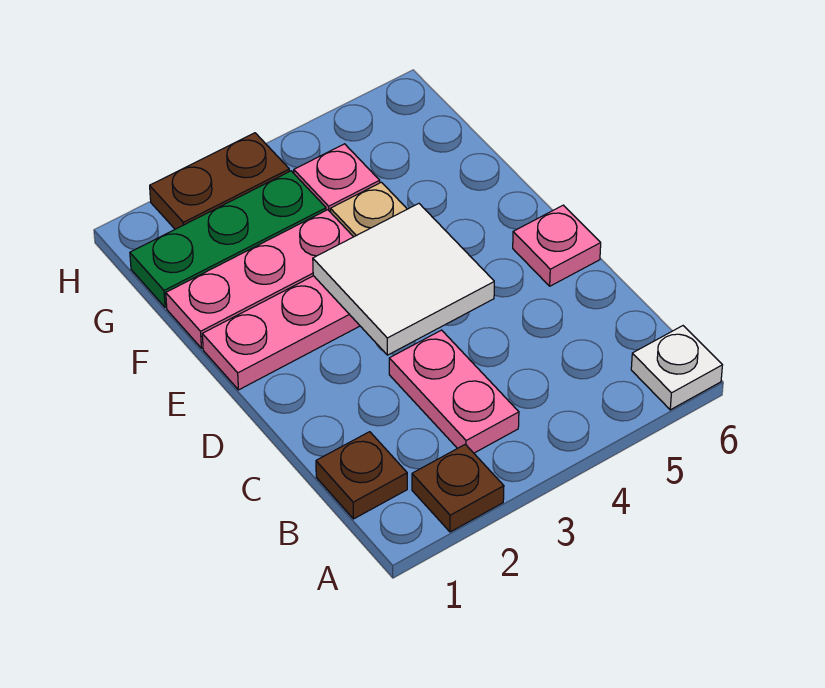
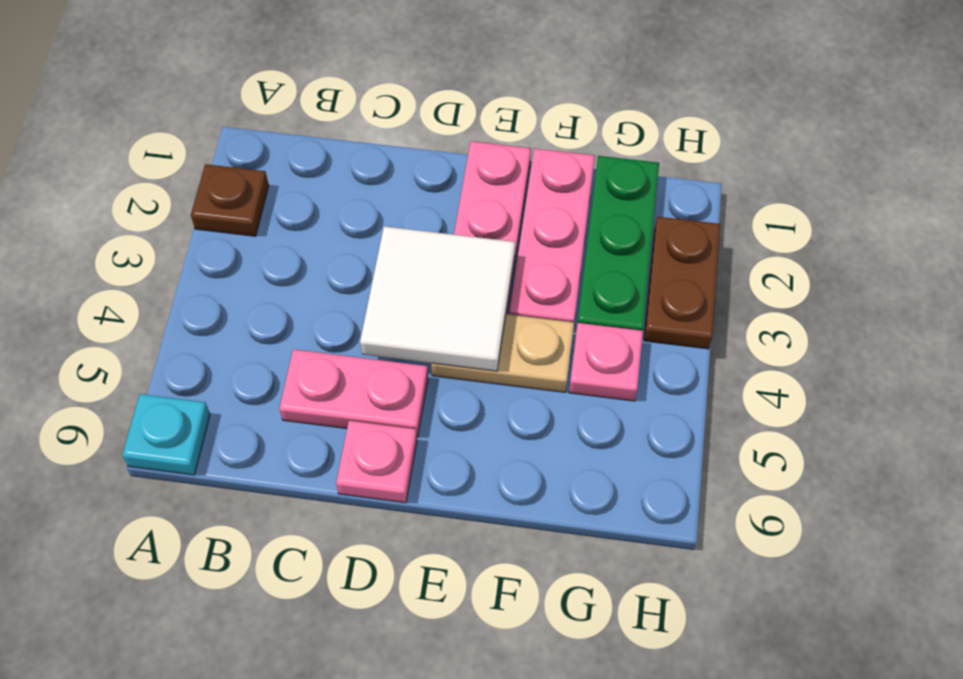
white plate A6 level 1 -> cyan plate A6 level 1
brown plate B1 level 1 -> none
pink plate B3:C3 level 1 -> pink plate C5:D5 level 1

